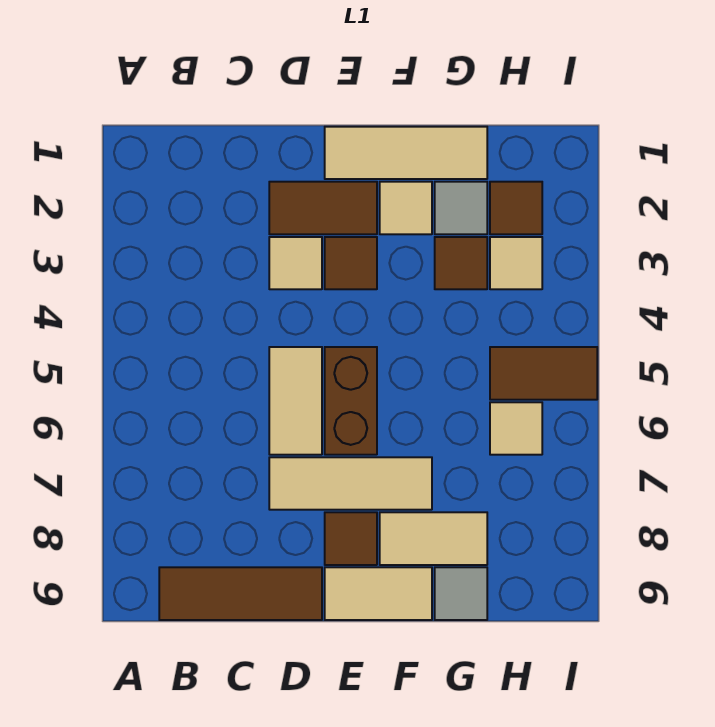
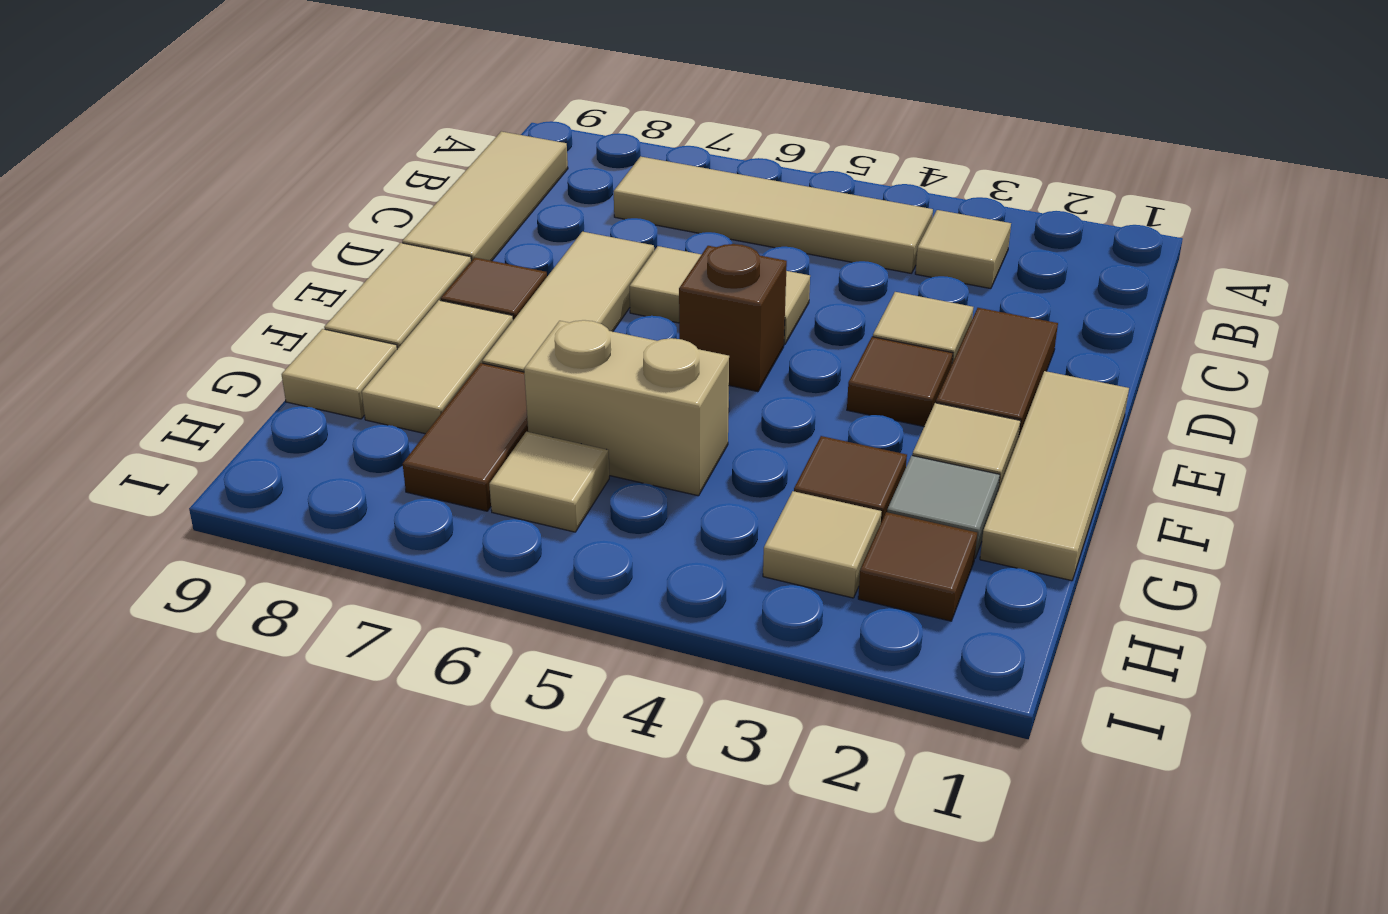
none -> tan tile B3 level 1
none -> tan tile B4:B7 level 1
brown tile B9:D9 level 1 -> tan tile B9:D9 level 1
brown brick E5:E6 level 1 -> brown brick E5 level 1
none -> tan brick G5:G6 level 1
grey tile G9 level 1 -> tan tile G9 level 1
brown tile H5:I5 level 1 -> brown tile G7:H7 level 1

